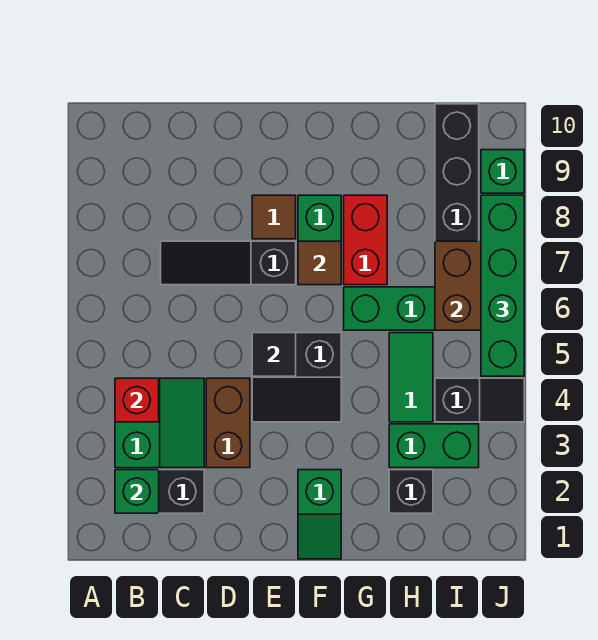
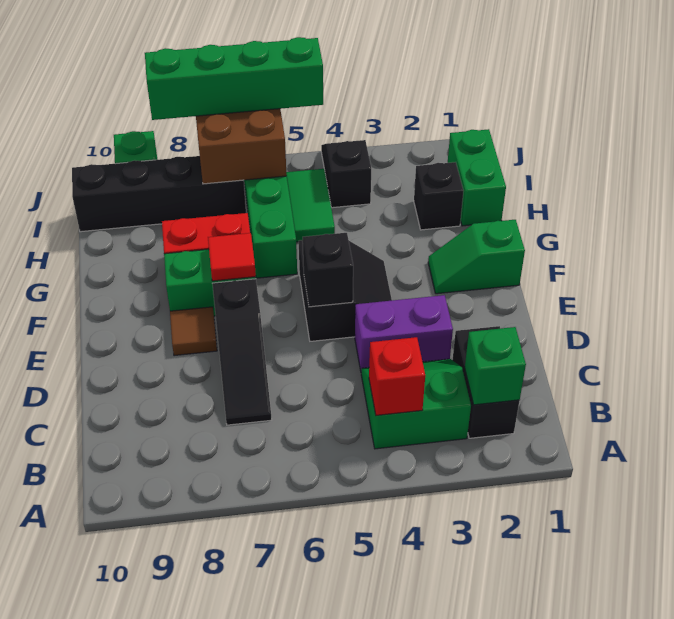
brown brick D3:D4 level 1 -> purple brick D3:D4 level 1
black tile E5 level 2 -> black brick E5 level 2
green slope F1:F2 level 1 top 2 -> green slope F1:F2 level 1 top 1
brown tile F7 level 2 -> red tile F7 level 2
green brick H3:I3 level 1 -> green brick H1:I1 level 1
green tile H4:H5 level 1 -> green tile H5:I5 level 1

